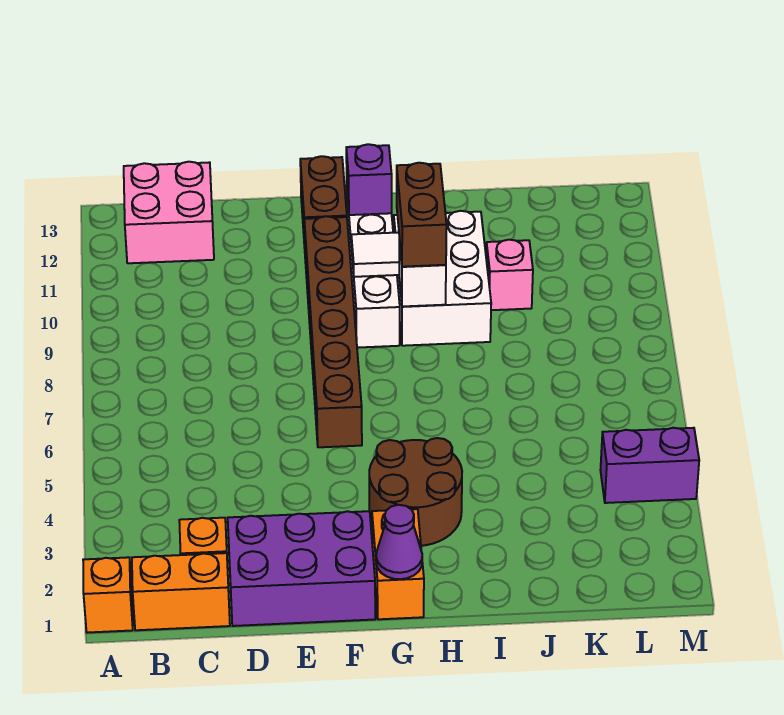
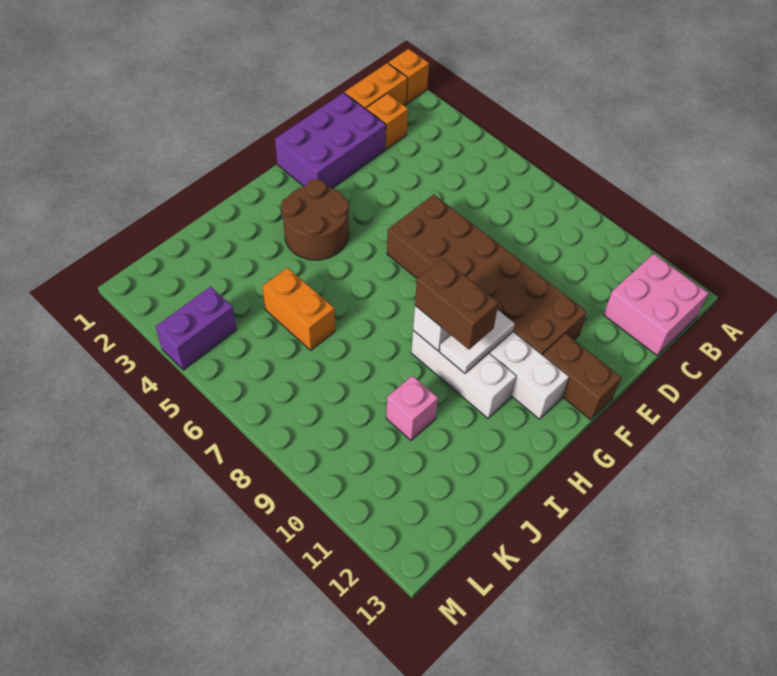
brown brick F6:F11 level 1 -> brown brick E6:F11 level 1
orange brick G1:G2 level 1 -> orange brick J5:J6 level 1
purple cone G1 level 2 -> none
purple brick G12 level 2 -> none
white brick H9:I11 level 1 -> white brick H9:H11 level 1

